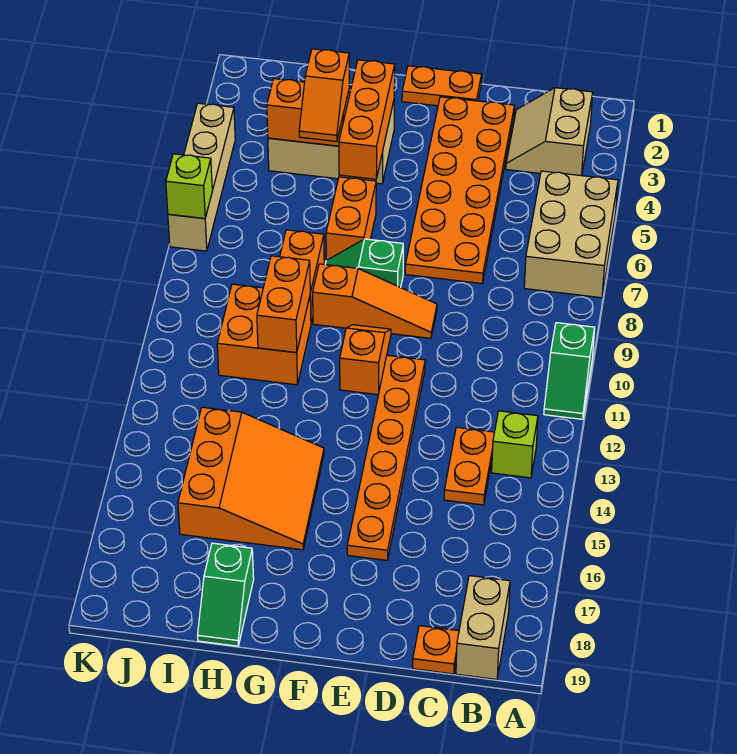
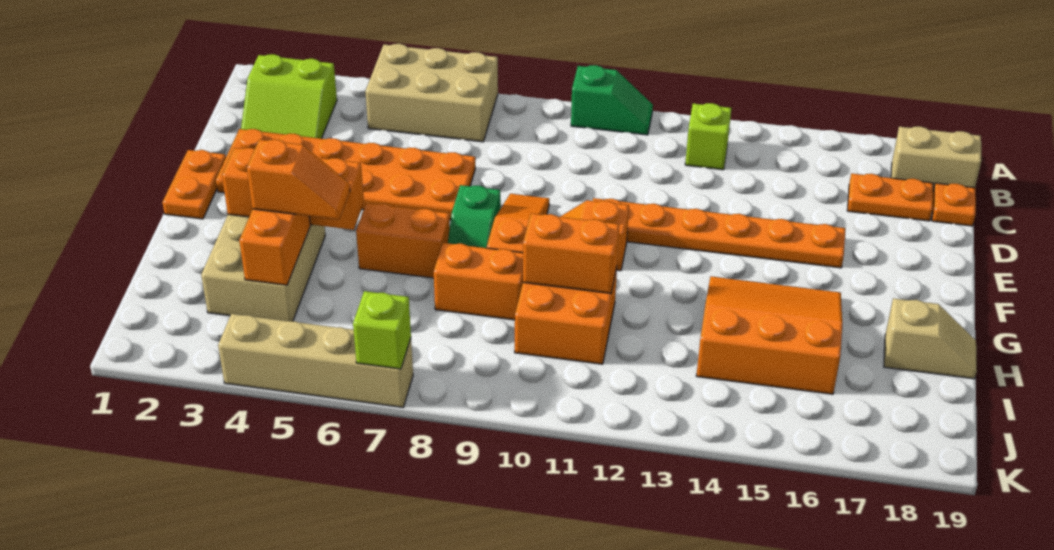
tan slope B2:C3 level 1 top B -> lime slope B2:C3 level 1 top B
orange plate C13:C14 level 1 -> orange plate C17:C18 level 1
green slope H18:H19 level 1 top 18 -> tan slope H18:H19 level 1 top 18

